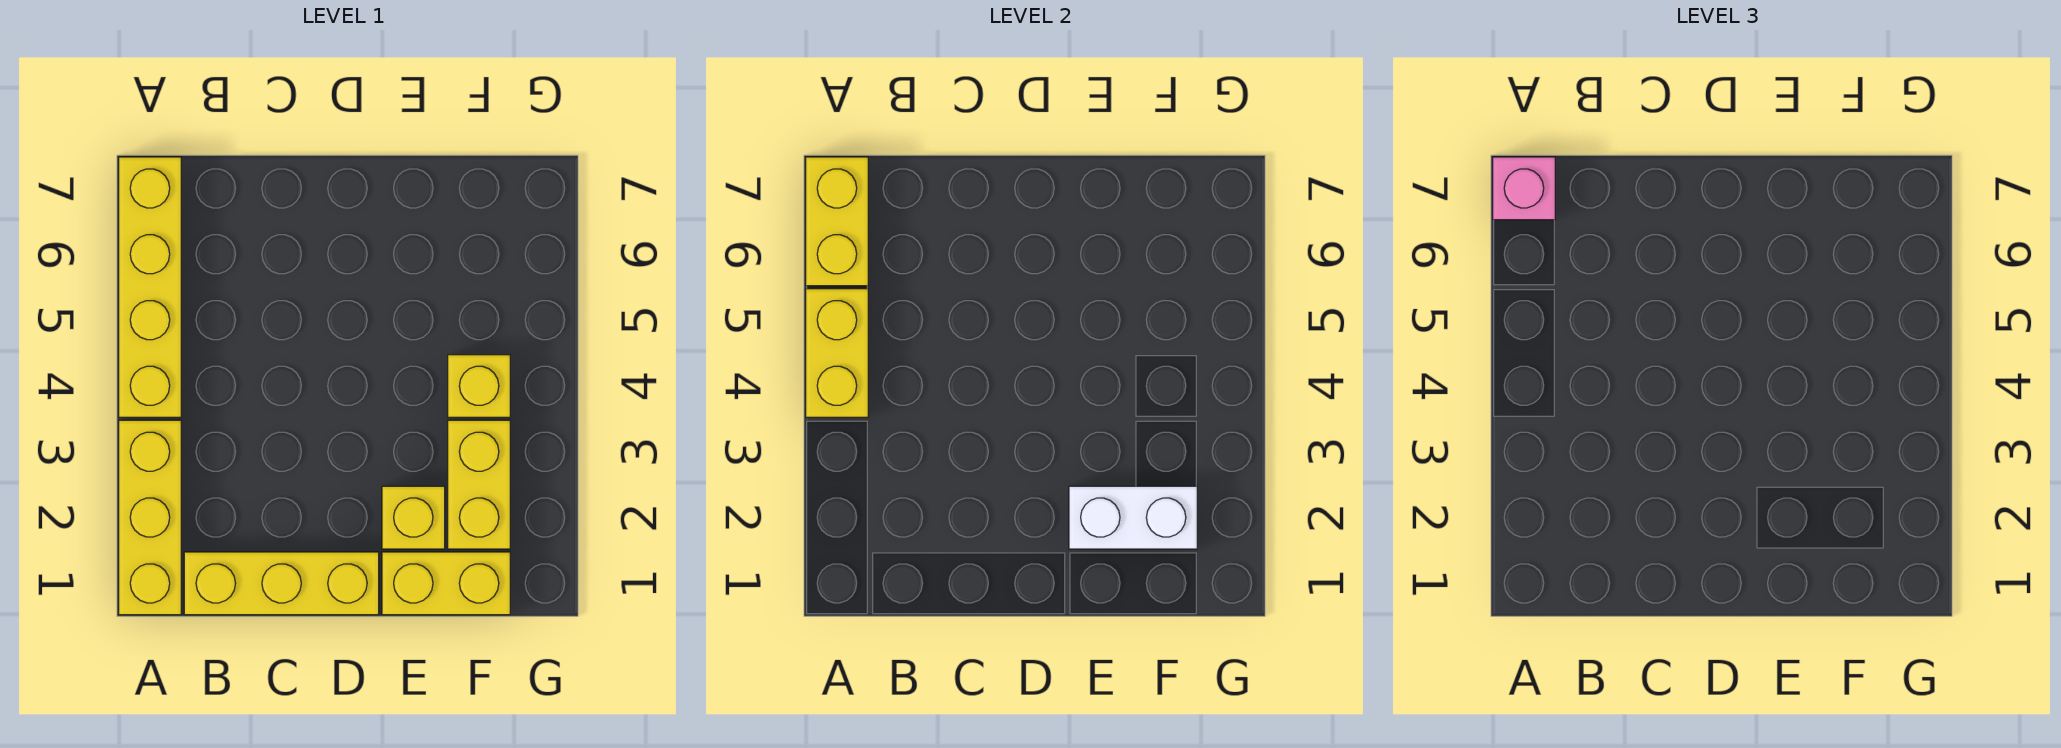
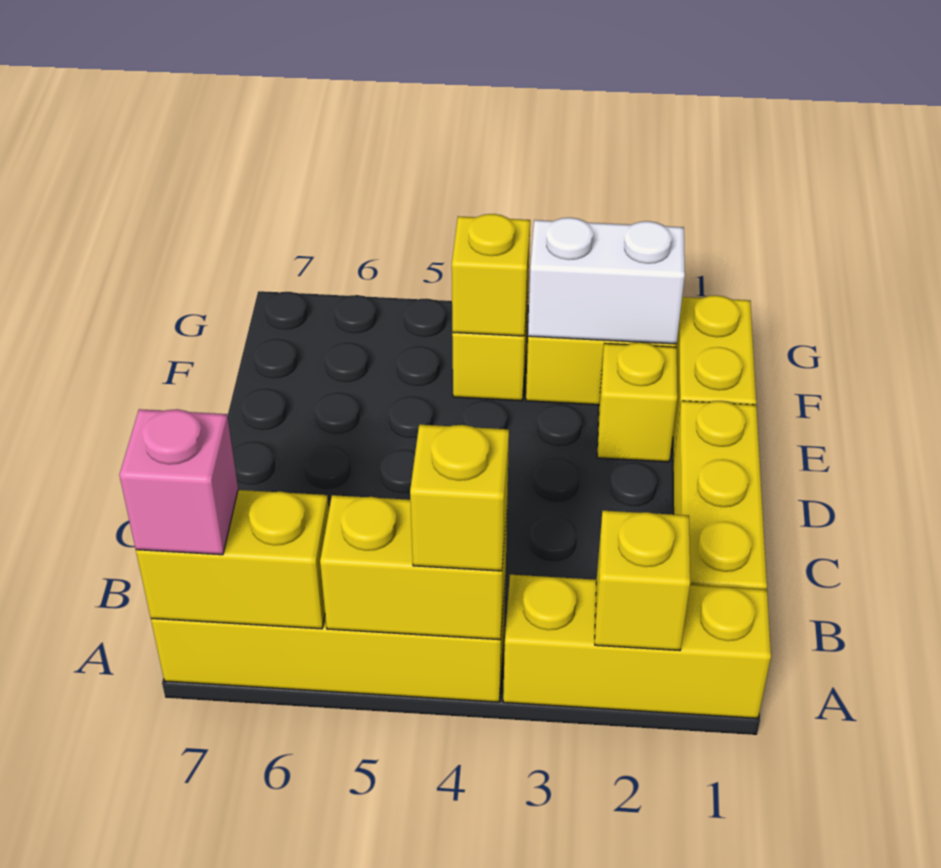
none -> yellow brick A2 level 2
none -> yellow brick A4 level 3
white brick E2:F2 level 2 -> white brick F2:F3 level 2
none -> yellow brick F4 level 2

